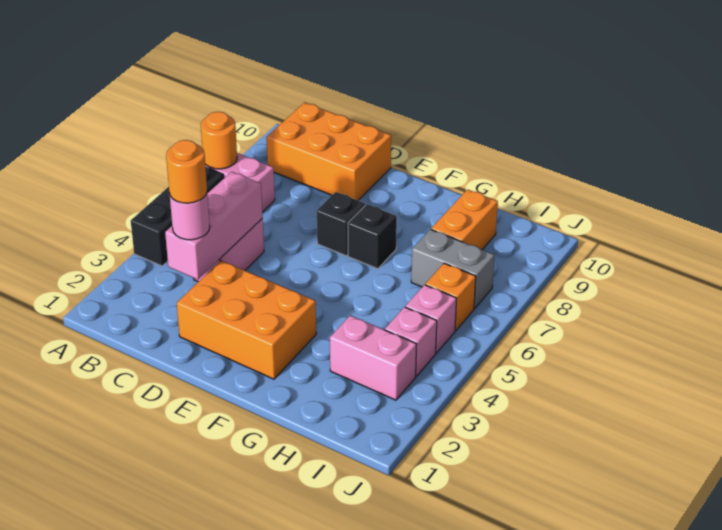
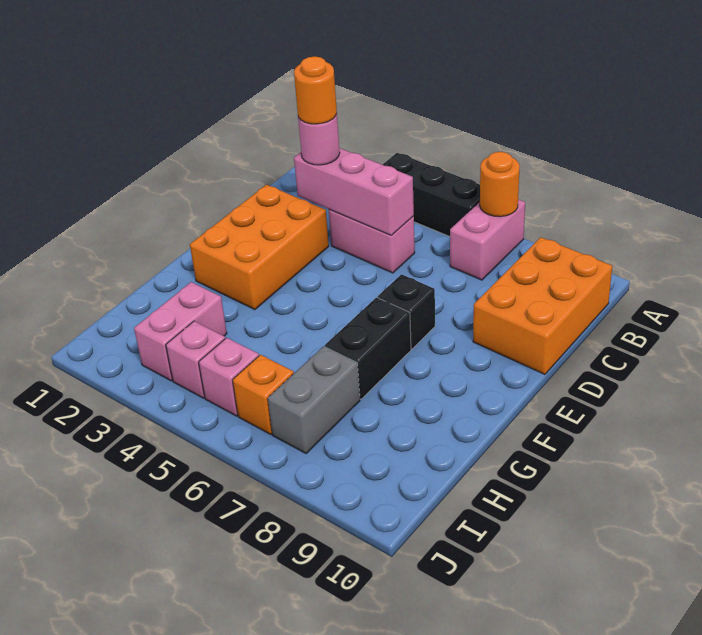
black brick F7 level 1 -> black brick F7:G7 level 1
orange brick H8:H9 level 1 -> none

